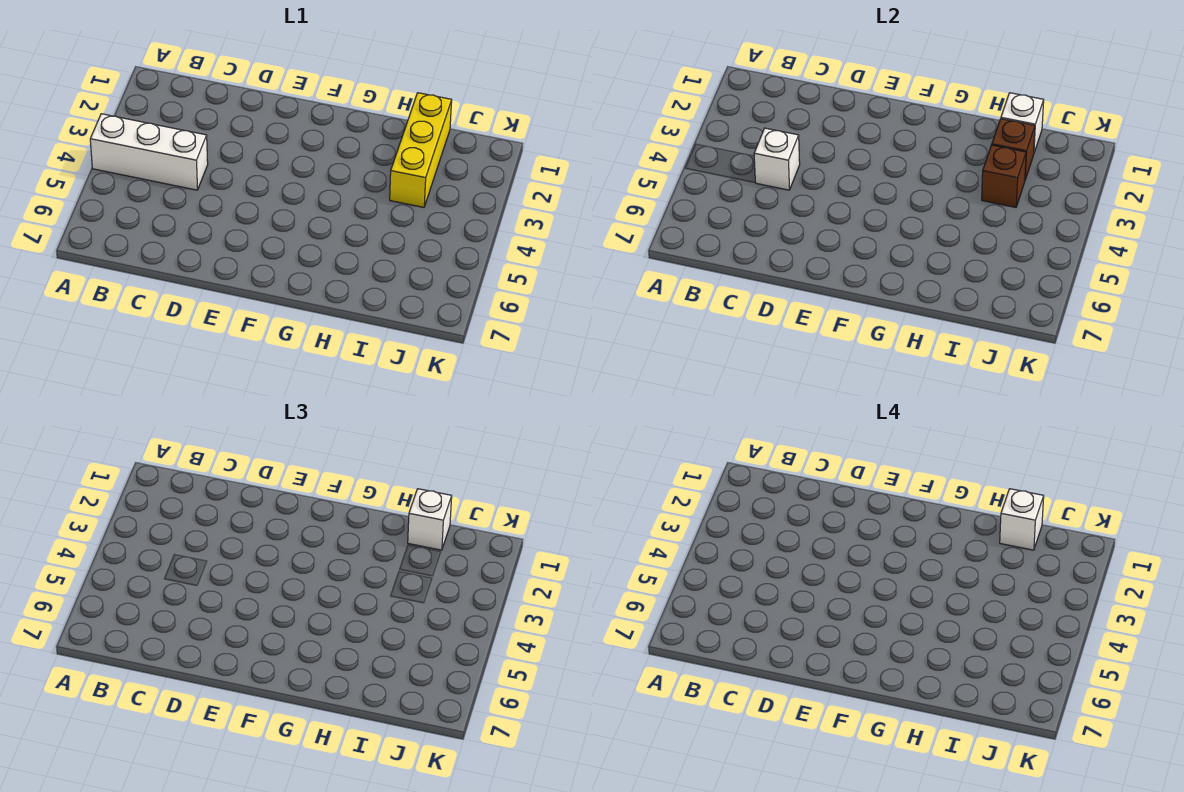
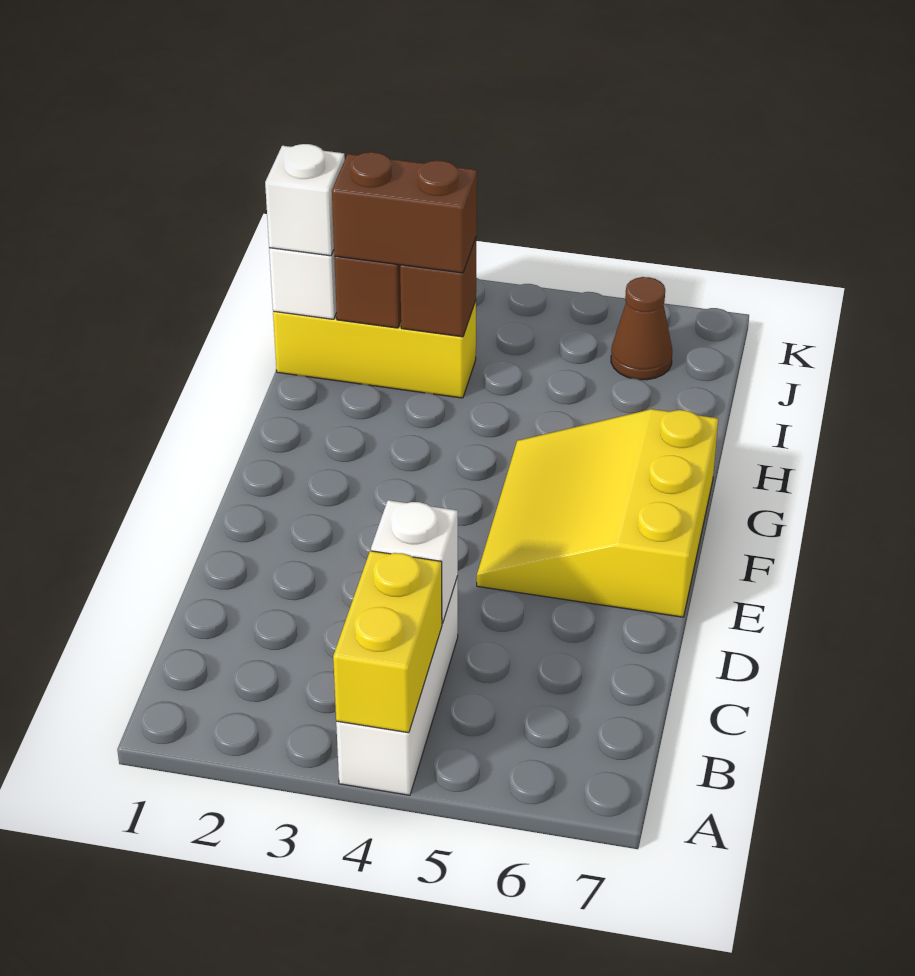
none -> yellow brick A4:B4 level 2
none -> yellow slope E5:G7 level 1 top 7
white brick I1 level 4 -> none
none -> brown brick I2:I3 level 3
none -> brown cone J6 level 1

